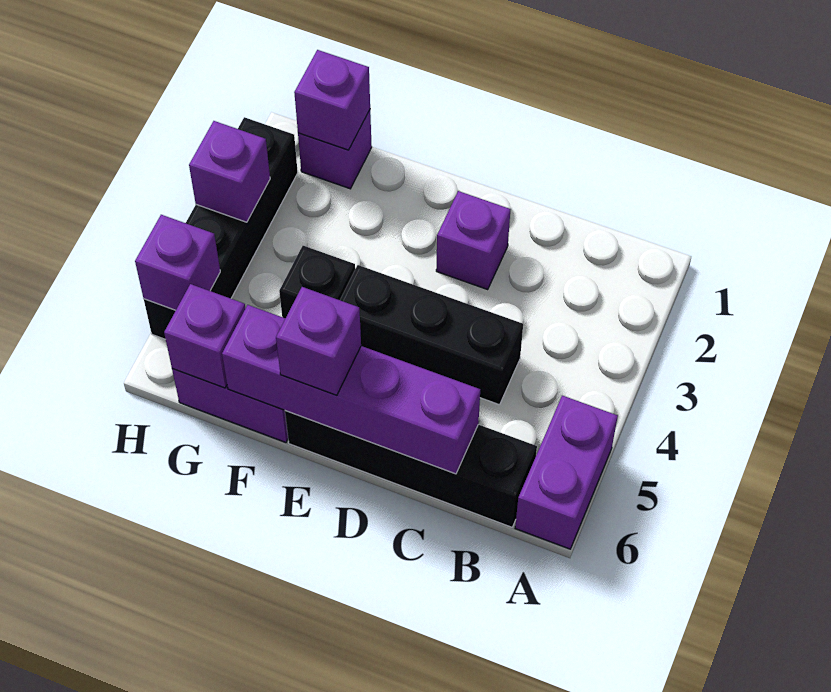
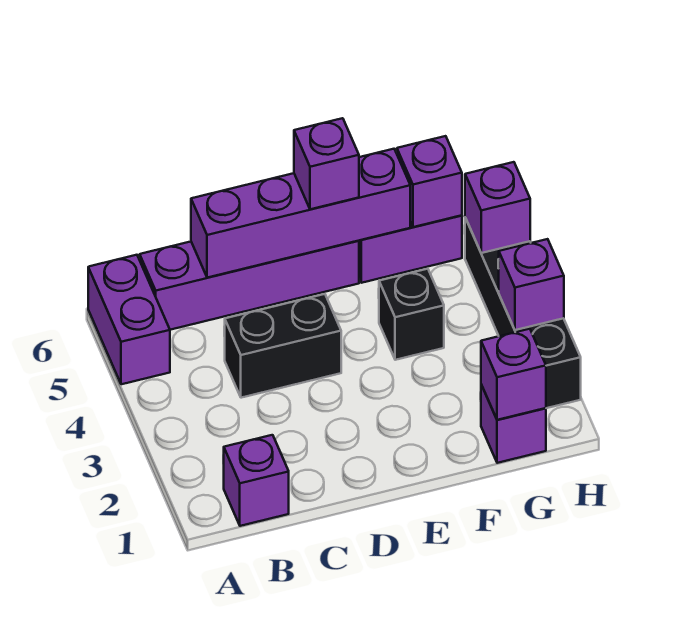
black brick B6:E6 level 1 -> purple brick B6:E6 level 1
black brick C4:E4 level 1 -> black brick C4:D4 level 1
purple brick D2 level 1 -> purple brick B1 level 1

